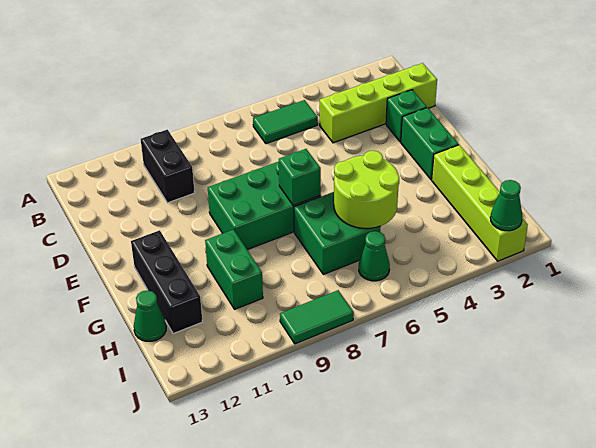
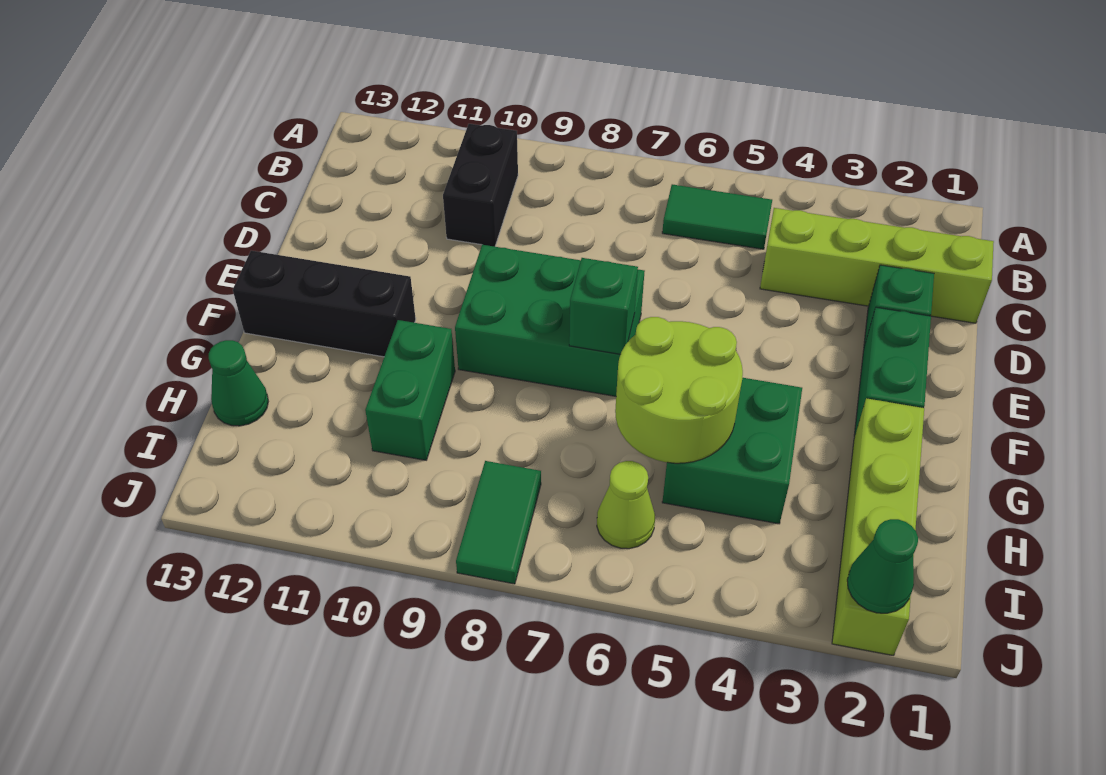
black brick F12:H12 level 1 -> black brick F11:F13 level 1
green brick G6:H7 level 1 -> green brick G4:H5 level 1
green cone I6 level 1 -> lime cone I6 level 1
green tile J8:J9 level 1 -> green tile I8:J8 level 1

